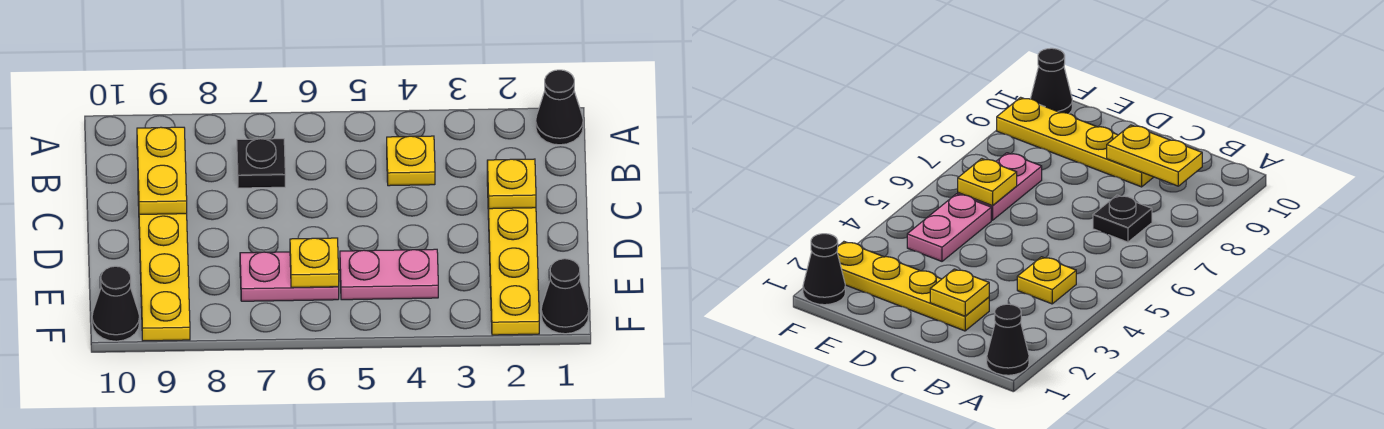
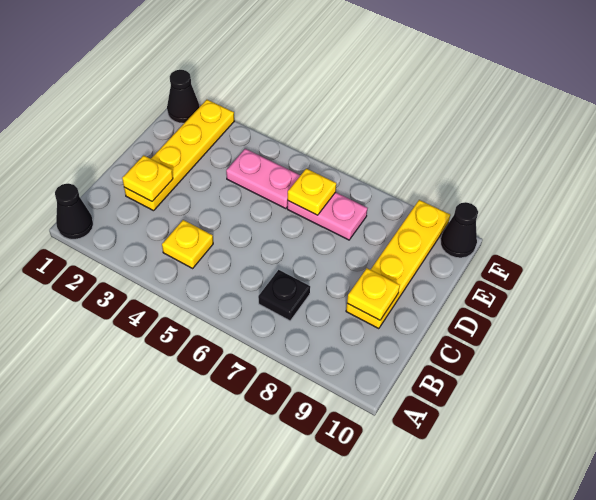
yellow plate B9:C9 level 2 -> yellow plate C9 level 2

